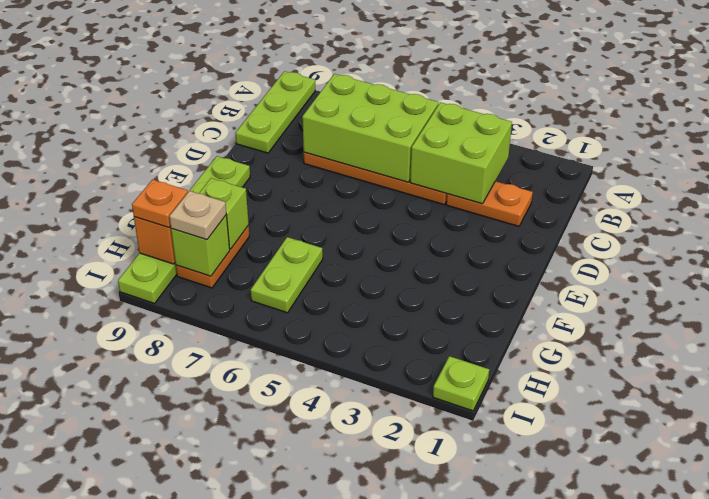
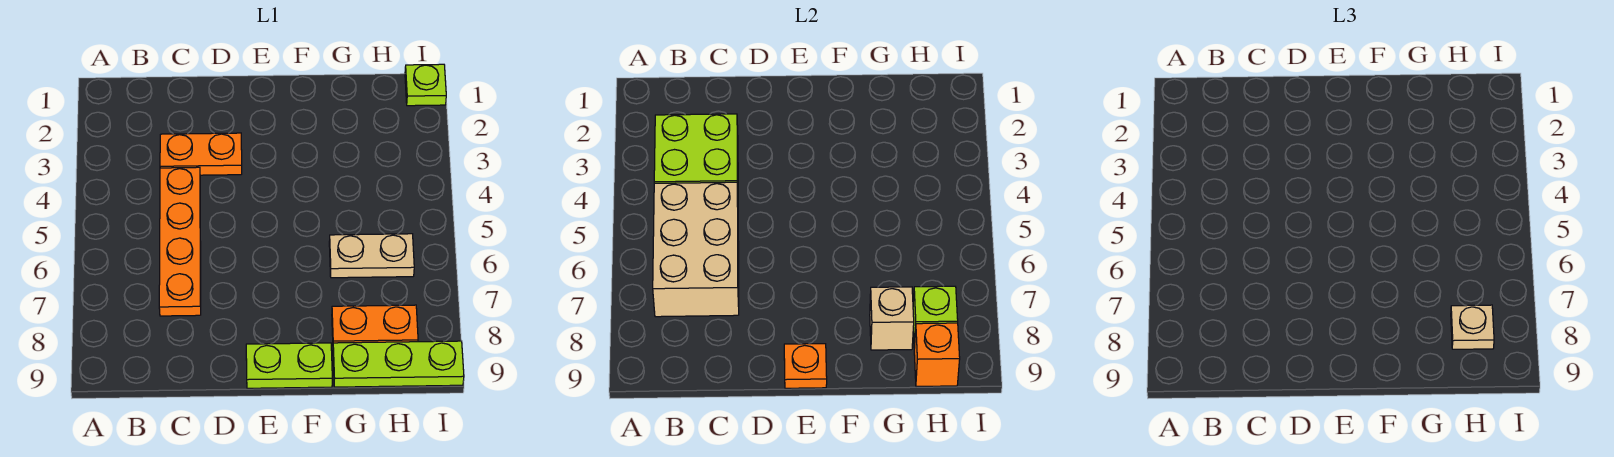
lime plate A9:C9 level 1 -> none
lime brick B5:C7 level 2 -> tan brick B5:C7 level 2
orange plate C2:C3 level 1 -> orange plate C3:D3 level 1
lime plate G6:H6 level 1 -> tan plate G6:H6 level 1
lime brick G8 level 2 -> tan brick G8 level 2
orange plate H9 level 3 -> orange plate E9 level 2

